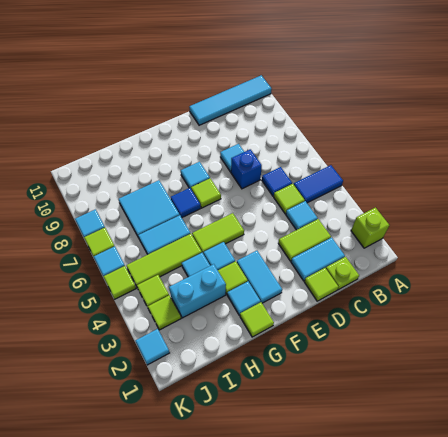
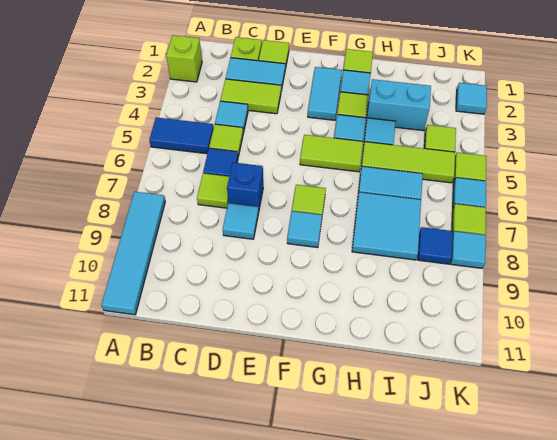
cyan tile A11:D11 level 1 -> cyan tile A8:A11 level 1
blue tile G7 level 1 -> blue tile J8 level 1
lime tile J3 level 1 -> lime tile C7 level 1

